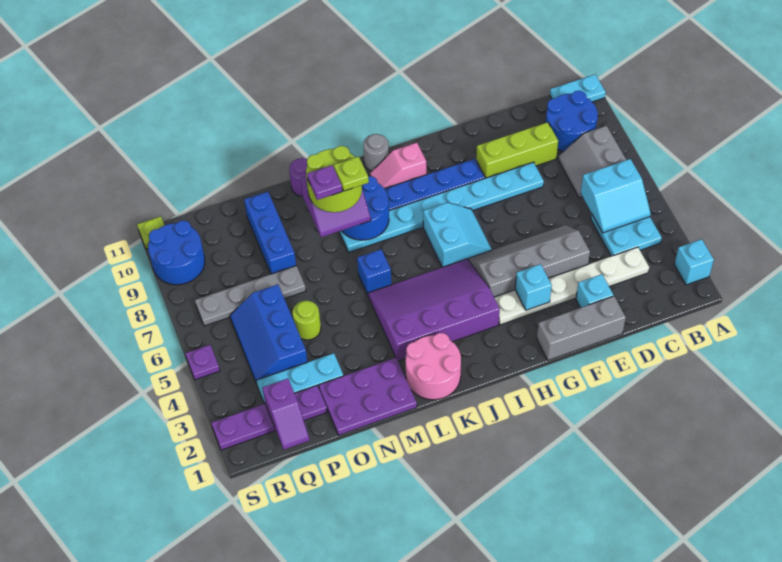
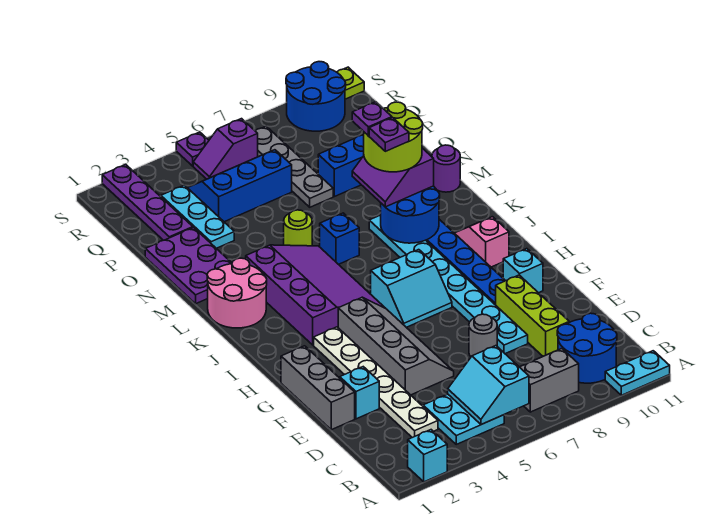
cyan plate A11:B11 level 1 -> cyan plate A10:A11 level 1
cyan brick G3 level 2 -> cyan brick G10 level 1
grey round brick J11 level 1 -> grey round brick E7 level 1
lime plate L8 level 5 -> purple plate L8 level 5
lime round brick O5 level 1 -> lime round brick M5 level 1
purple slope Q1:Q2 level 2 top 2 -> purple slope R5:R6 level 1 top 6

